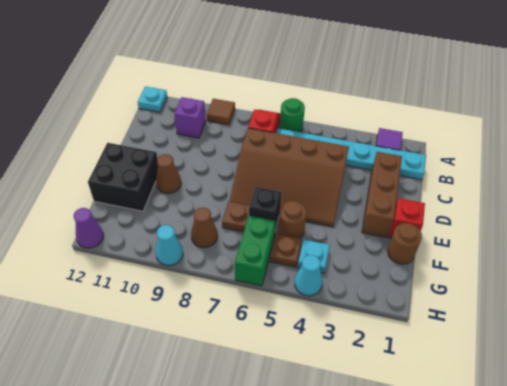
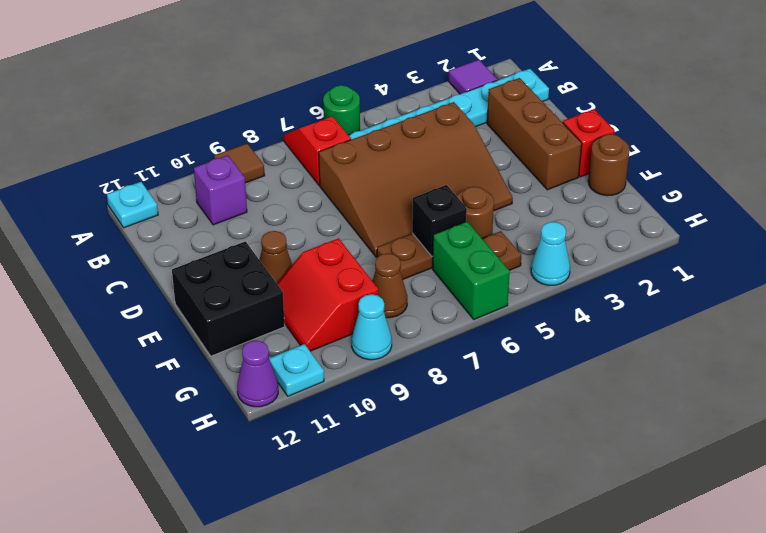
none -> red slope F9:G10 level 1 top 9
cyan plate G4 level 1 -> cyan plate H11 level 1

